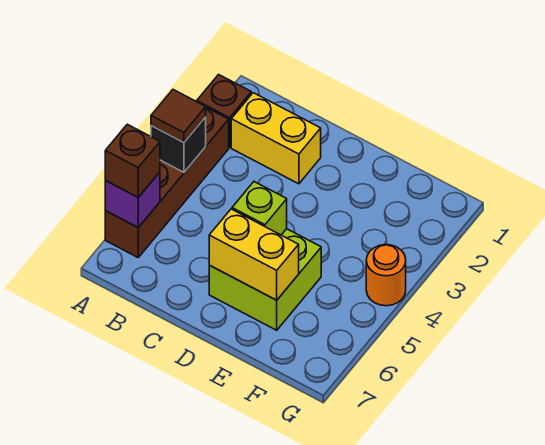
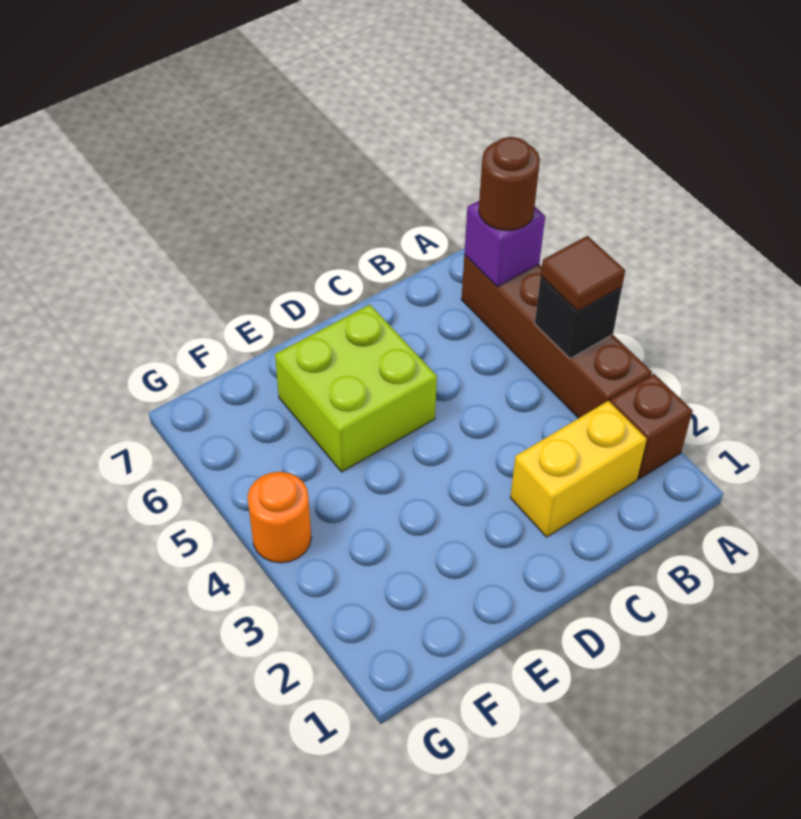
brown brick A6 level 3 -> brown round brick A6 level 3
lime brick D5 level 2 -> none
yellow brick D6:E6 level 2 -> none

